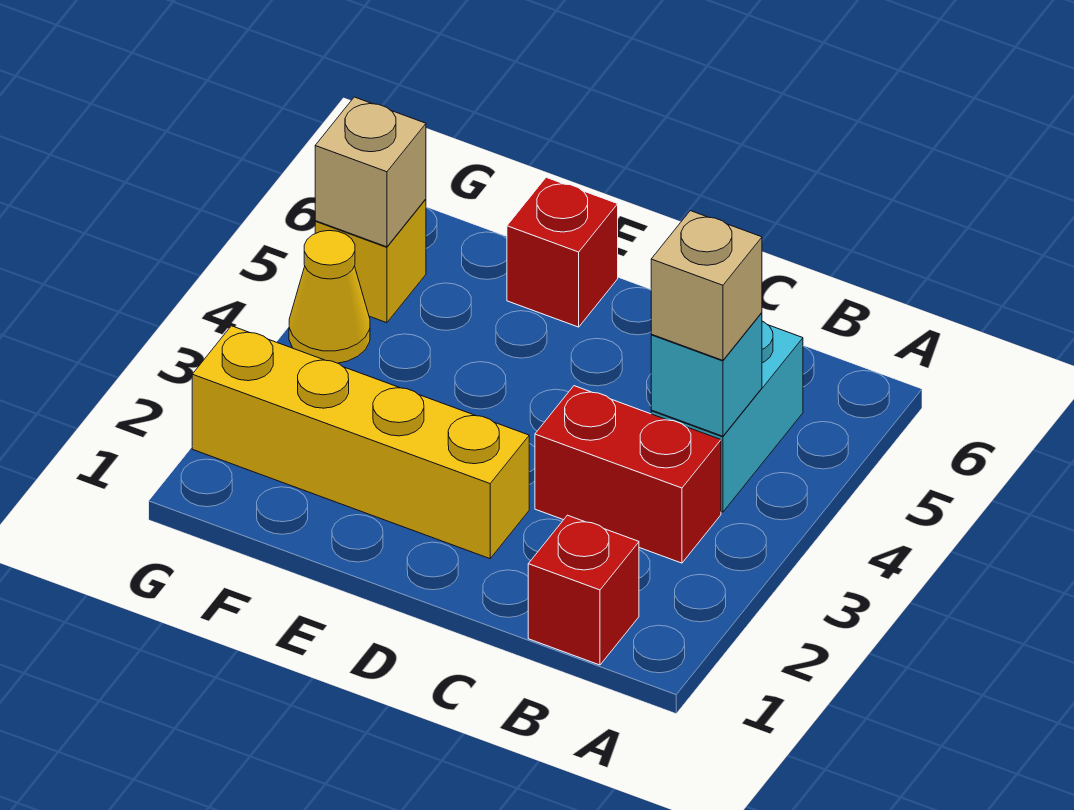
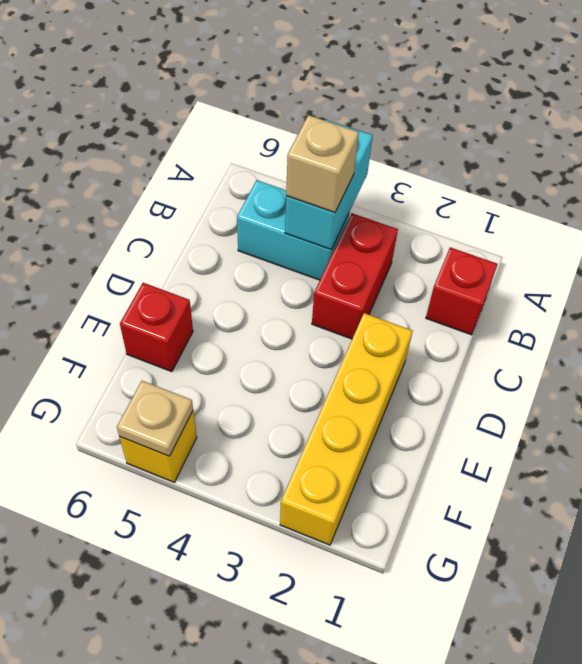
cyan brick B4 level 2 -> cyan brick A4:B4 level 2
yellow cone G4 level 1 -> none
tan brick G5 level 2 -> tan plate G5 level 2

